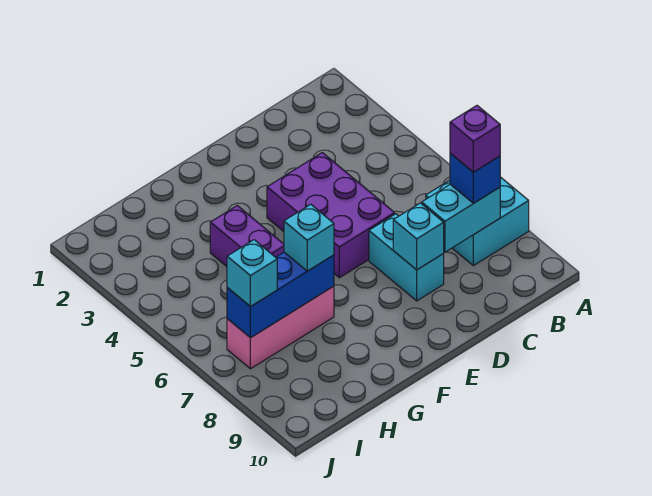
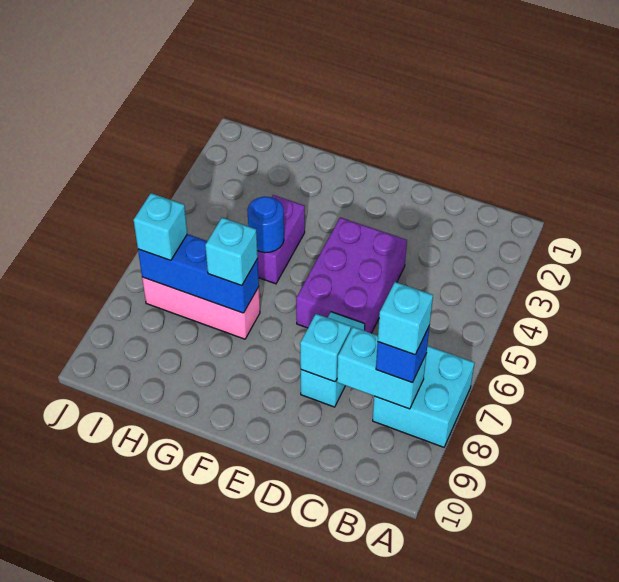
purple brick B8 level 4 -> cyan brick B8 level 4
none -> blue round brick G5 level 2

